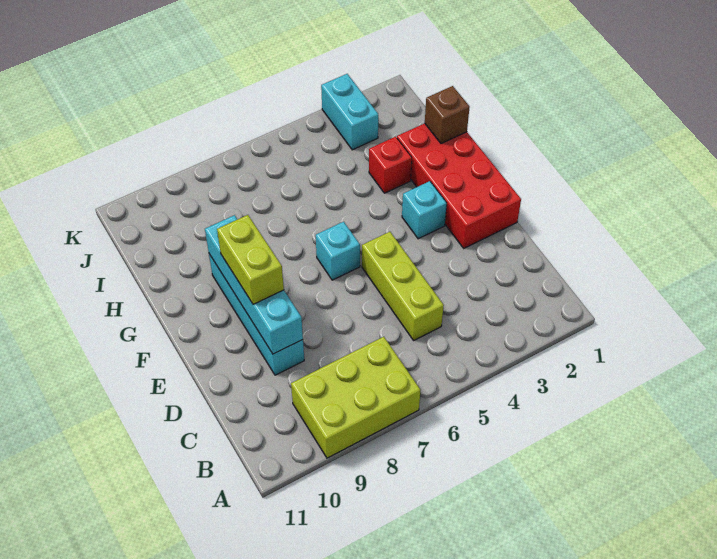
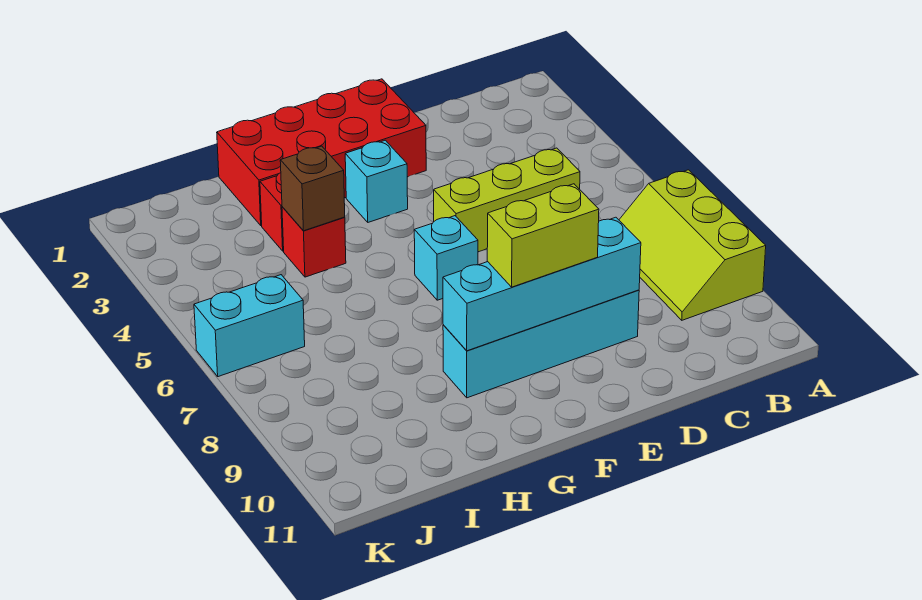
lime brick A7:B9 level 1 -> lime slope A7:B9 level 1 top A
brown brick H1 level 2 -> brown brick H4 level 2
none -> red brick H4 level 1
cyan brick J3:K3 level 1 -> cyan brick J6:K6 level 1

